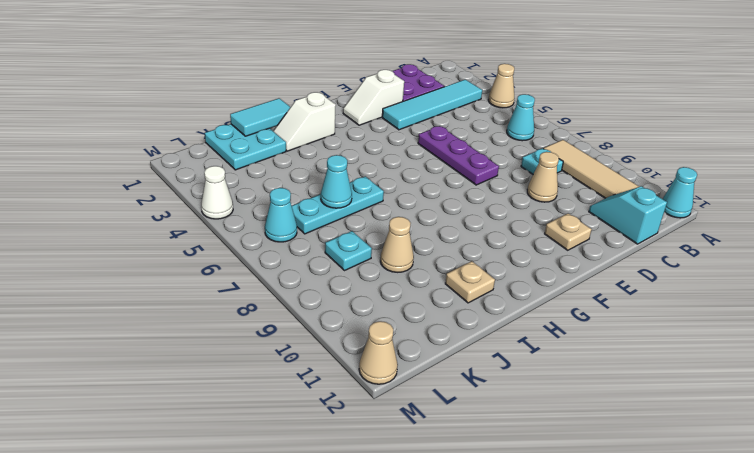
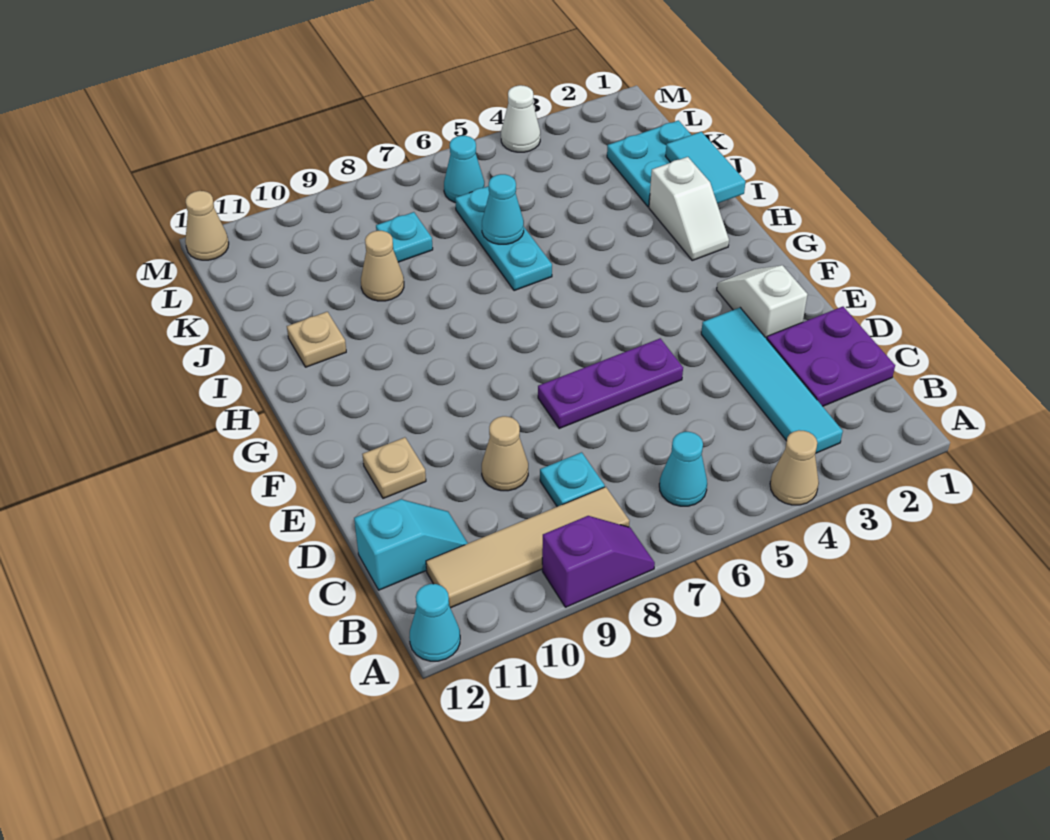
none -> purple slope A8:A9 level 1 top 9
white slope H2:I2 level 1 top H -> white slope H2:I2 level 1 top I

